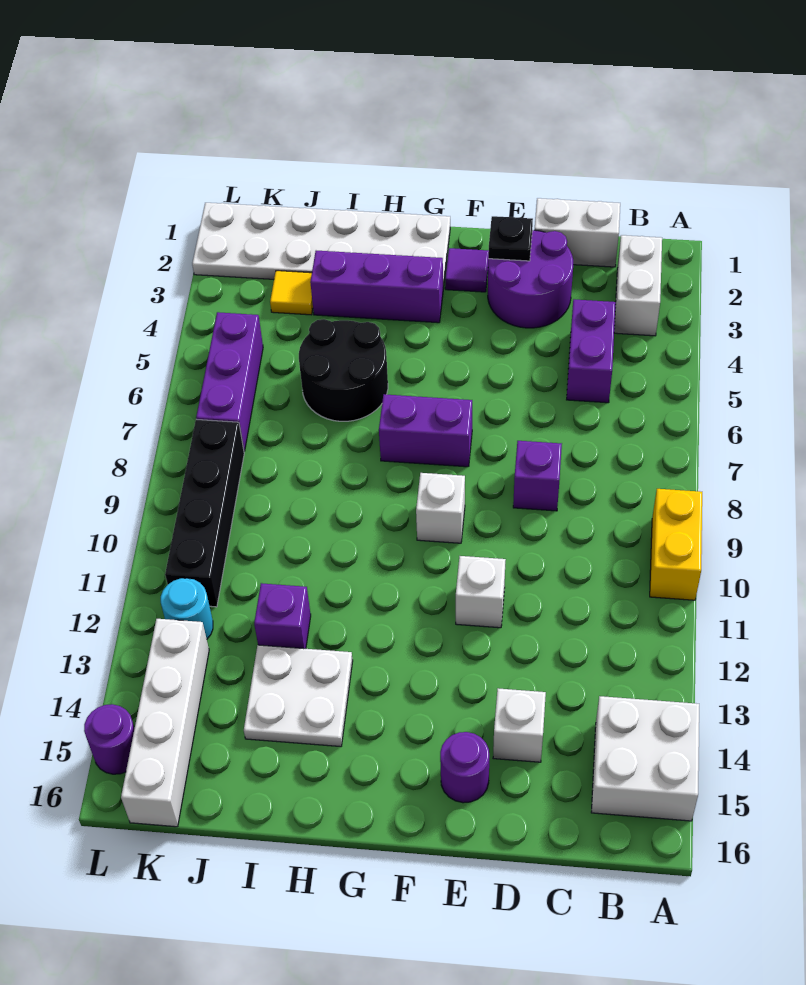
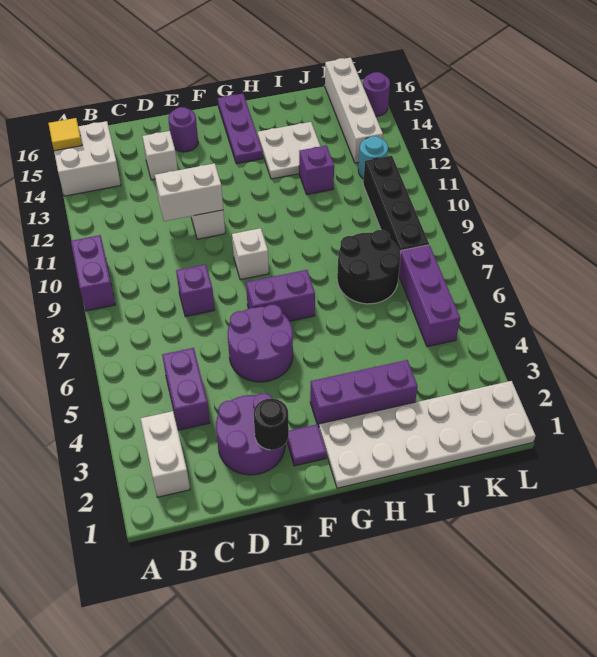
yellow brick A9:A10 level 1 -> purple brick A9:A10 level 1
white brick C1:D1 level 1 -> white brick D11:E11 level 2
black plate E2 level 2 -> black round brick E2 level 2
none -> purple round brick E5:F6 level 1
none -> purple plate G14:G16 level 1
black round brick H5:I6 level 1 -> black round brick I7:J8 level 1
yellow tile J3 level 1 -> yellow tile A15 level 2

